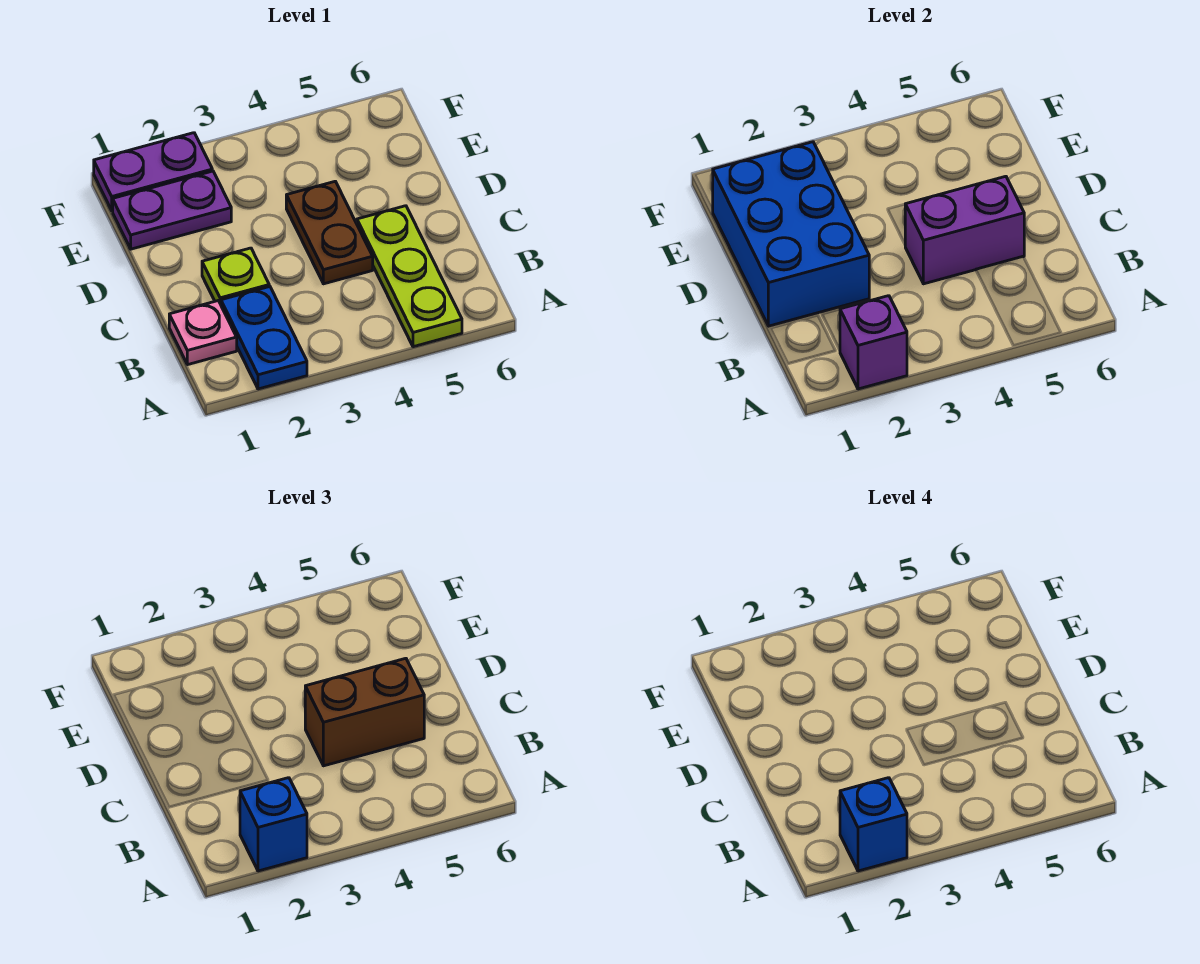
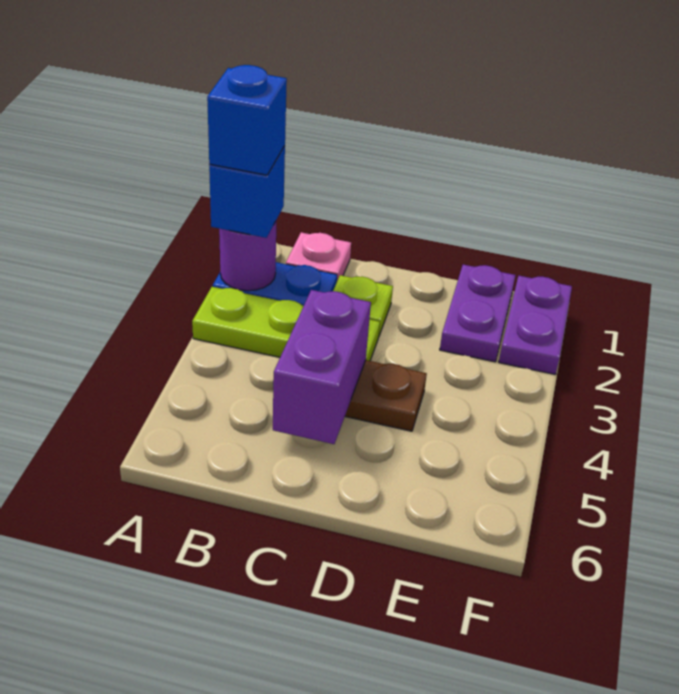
purple brick A2 level 2 -> purple round brick A2 level 2
lime plate A5:C5 level 1 -> lime plate A3:C3 level 1
blue brick C1:E2 level 2 -> none
brown brick C4:C5 level 3 -> none

